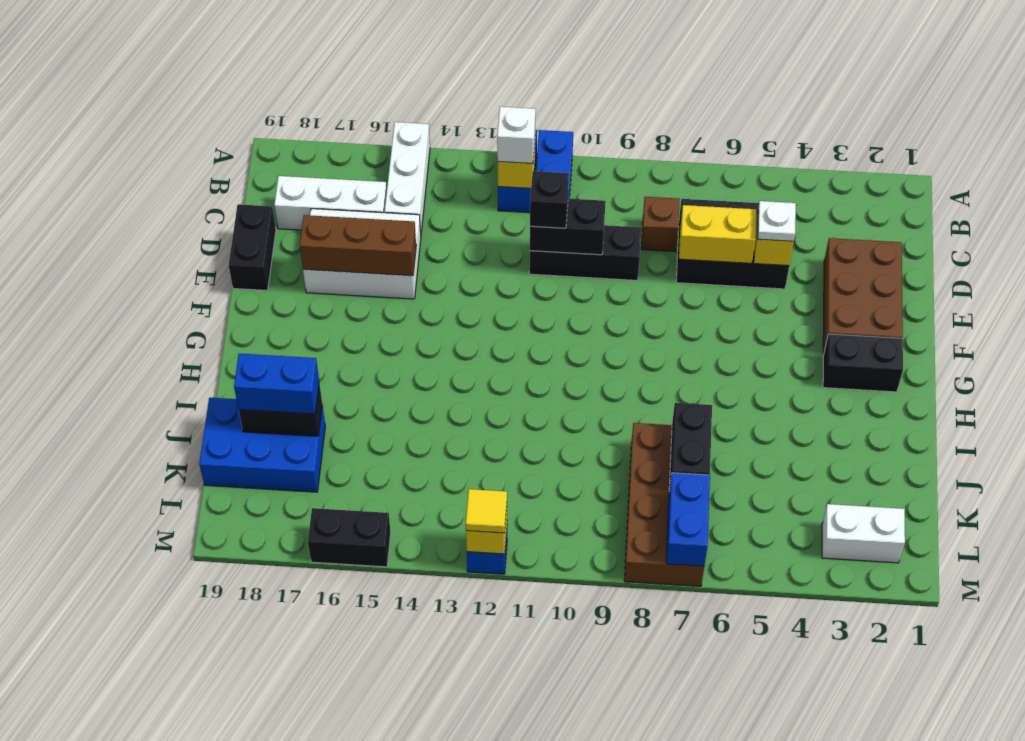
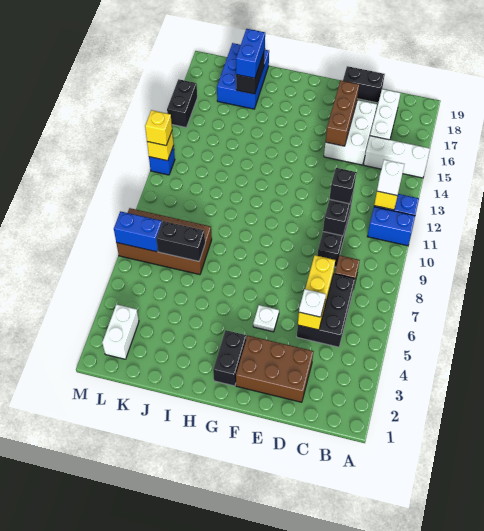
none -> white plate F5 level 1
yellow tile M12 level 3 -> yellow brick M12 level 3

